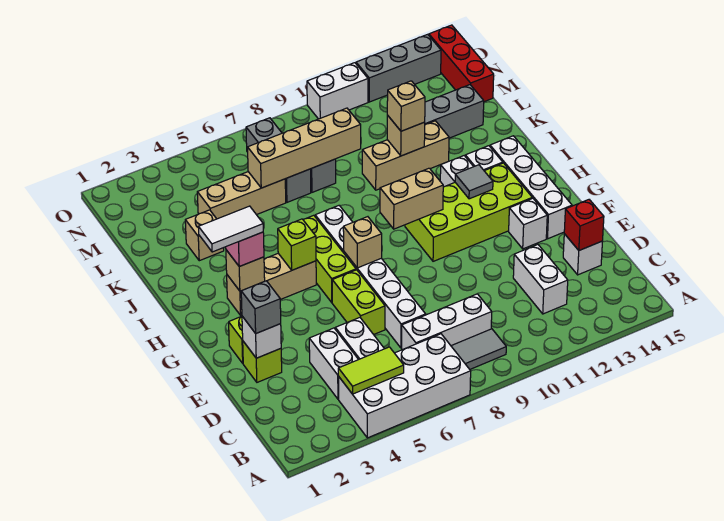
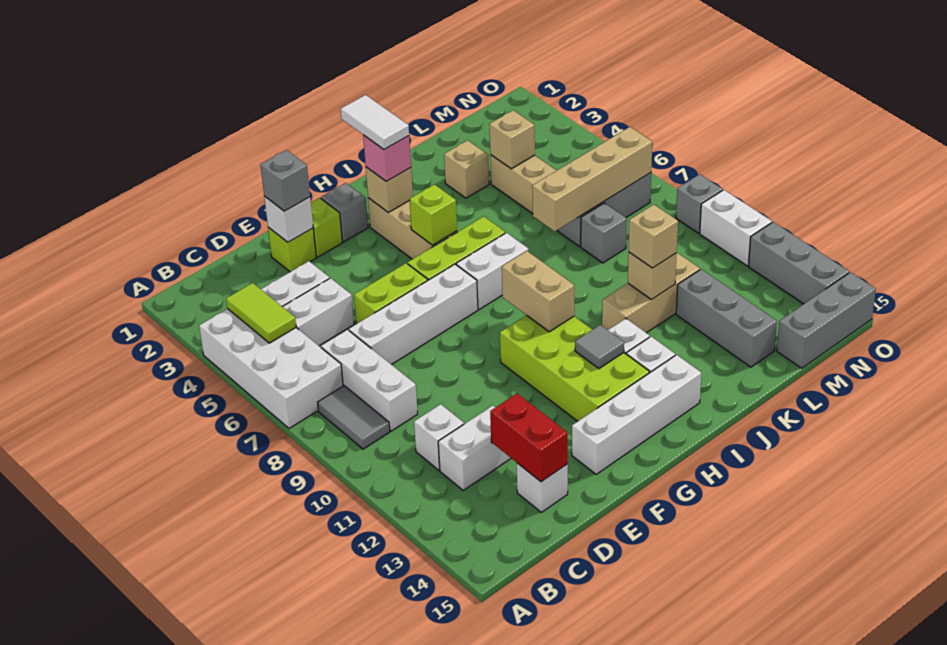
red brick D14 level 2 -> red brick D13:D14 level 2
white brick F13 level 1 -> white brick C11 level 1
none -> grey brick G2 level 1
tan brick G7 level 2 -> tan brick L4 level 2
tan brick K10:K12 level 1 -> tan brick J11:L11 level 1
tan brick L6:L9 level 2 -> tan brick K7:N7 level 2
red brick M15:O15 level 1 -> grey brick M15:O15 level 1
none -> grey brick O9 level 1

